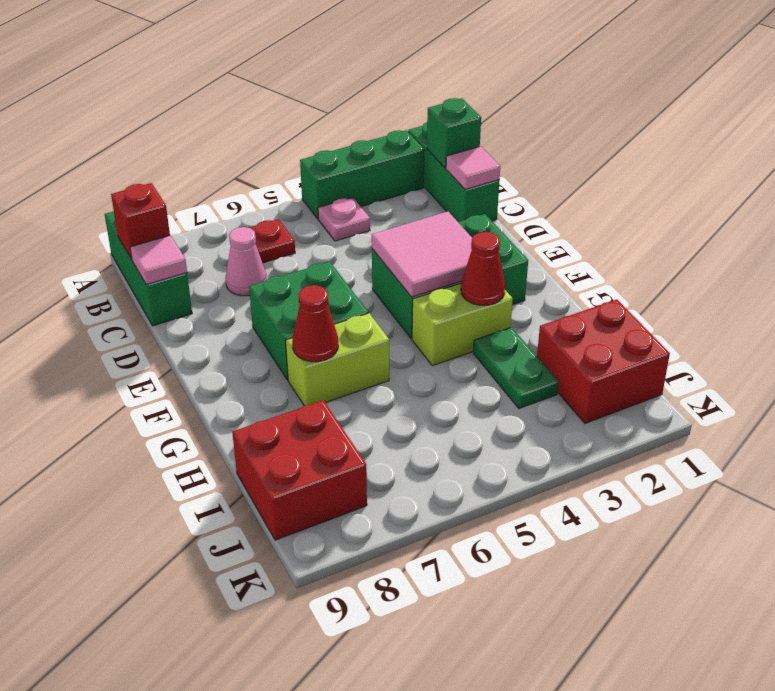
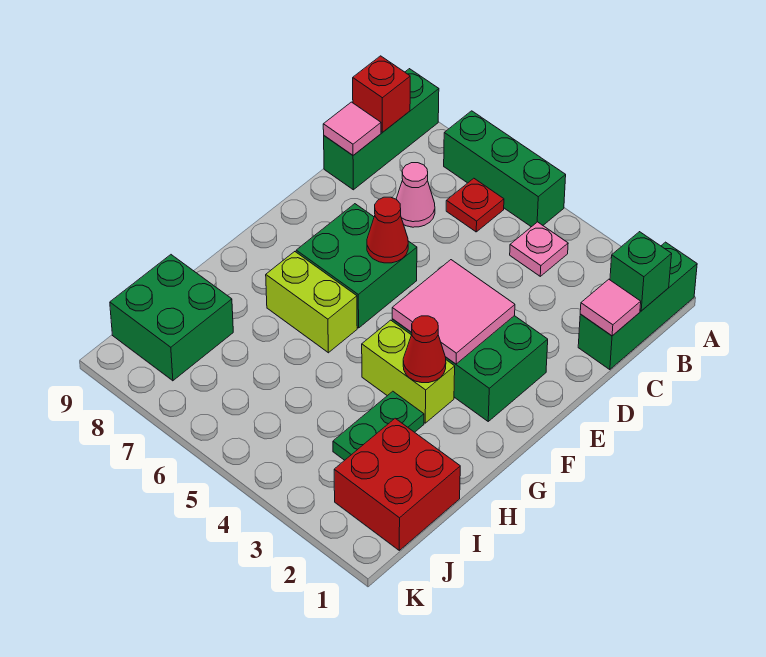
green brick A2:A4 level 1 -> green brick A5:A7 level 1
red cone G7 level 2 -> red cone E6 level 2
red brick I8:J9 level 1 -> green brick I8:J9 level 1

